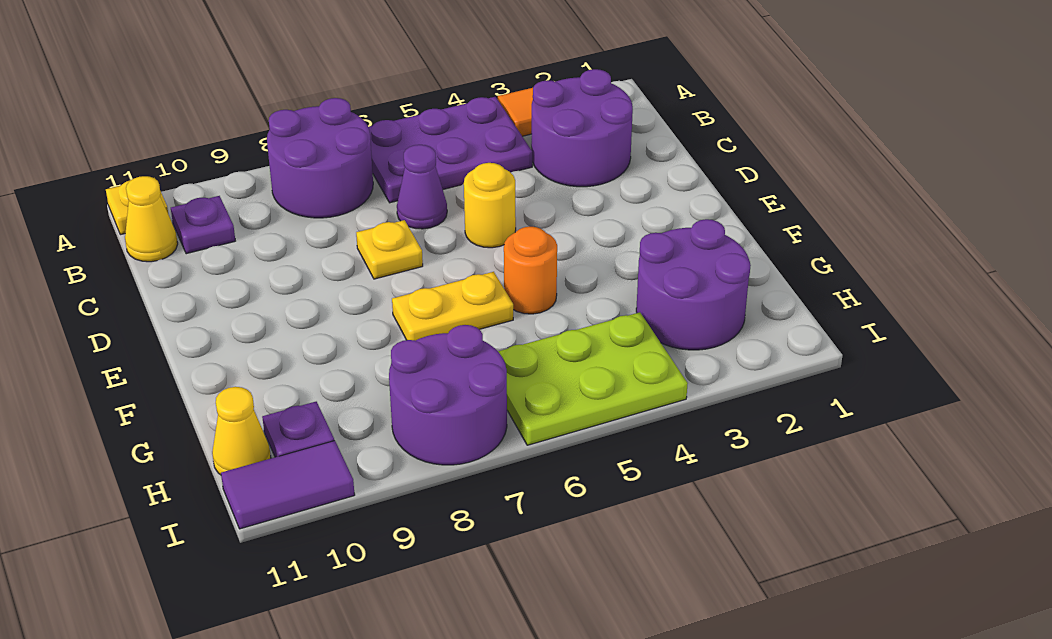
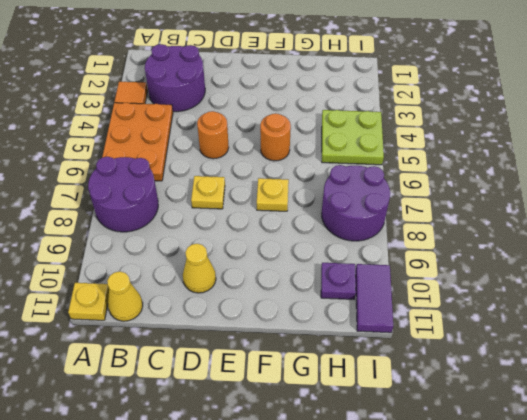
purple plate A4:B6 level 1 -> orange plate A4:B6 level 1
purple plate B10 level 1 -> none
purple cone C6 level 1 -> none
yellow round brick D5 level 1 -> orange round brick D5 level 1
yellow plate F6:F7 level 1 -> yellow plate F7 level 1
purple round brick G2:H3 level 1 -> none
lime plate H4:I6 level 1 -> lime plate H4:I5 level 1
yellow cone H11 level 1 -> yellow cone D10 level 1

